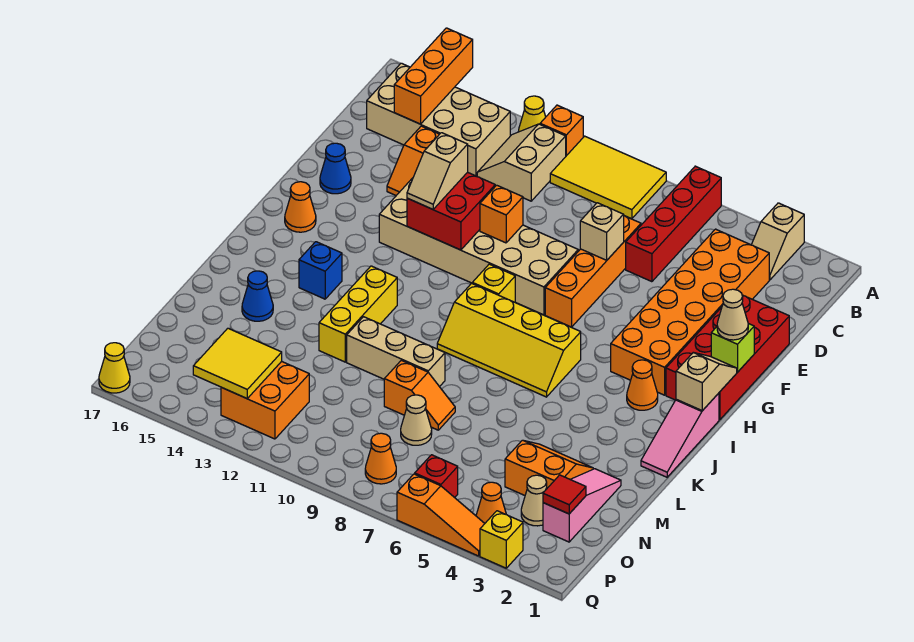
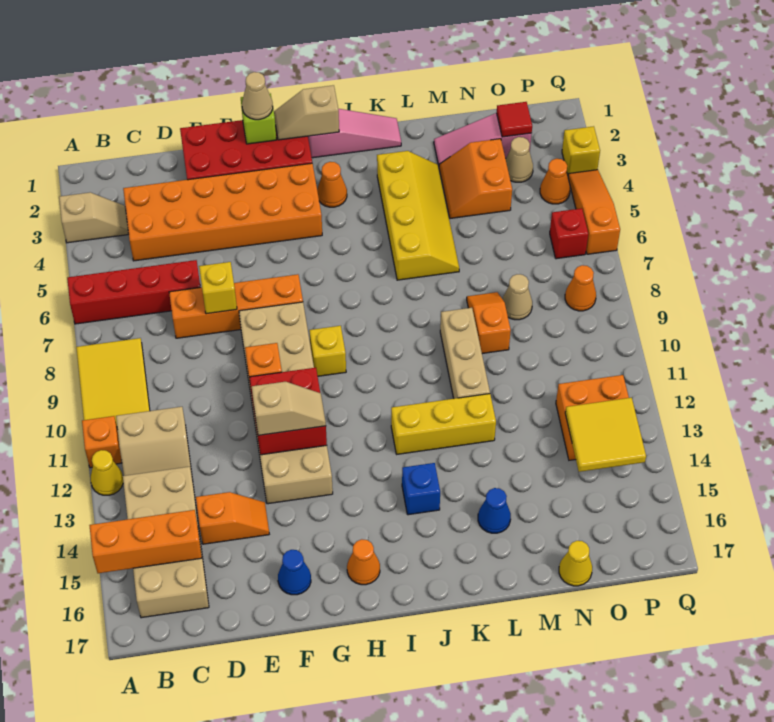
tan brick E7 level 2 -> yellow brick E7 level 2
yellow slope I6:J9 level 1 top I -> yellow slope K3:L6 level 1 top K
yellow cone Q17 level 1 -> yellow cone N17 level 1

